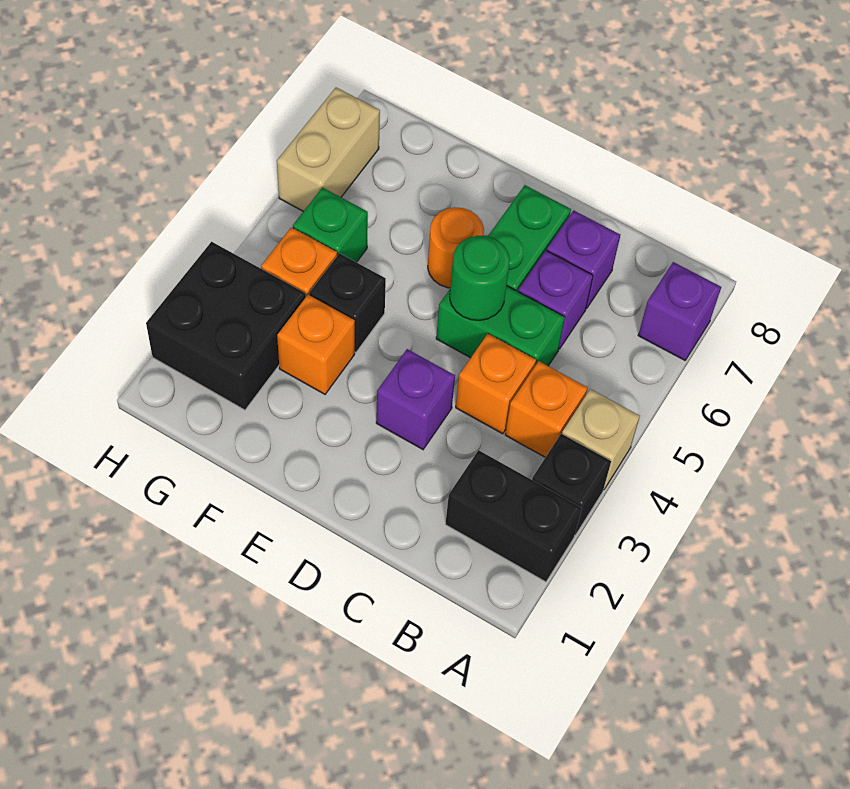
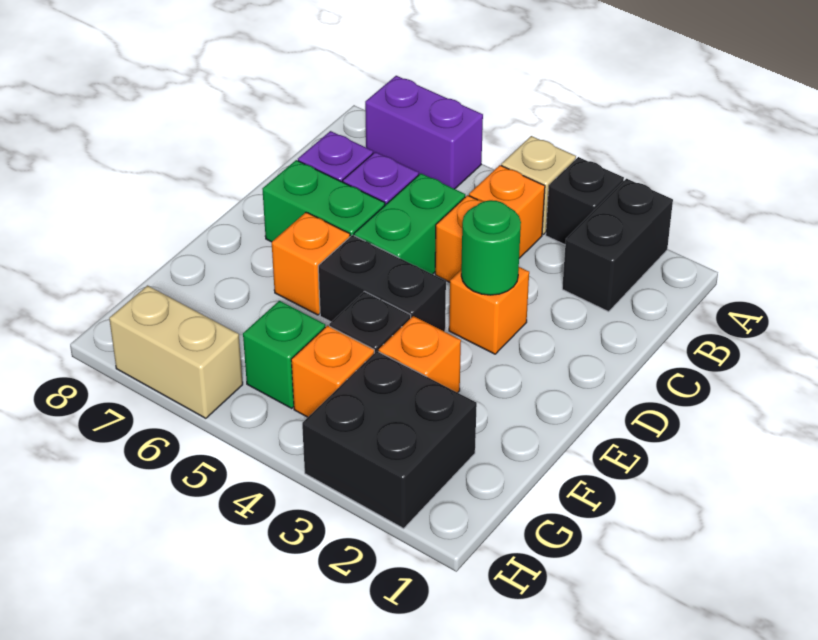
purple brick A7 level 1 -> purple brick A6:A7 level 1
purple brick D3 level 1 -> orange brick D3 level 1
green round brick D5 level 2 -> green round brick D3 level 2
none -> black brick E4:E5 level 1
orange round brick E6 level 1 -> orange brick E6 level 1

